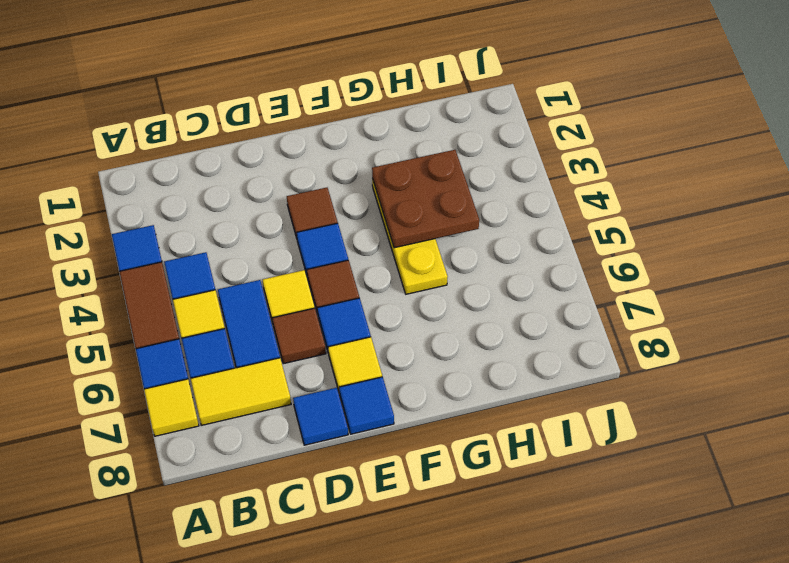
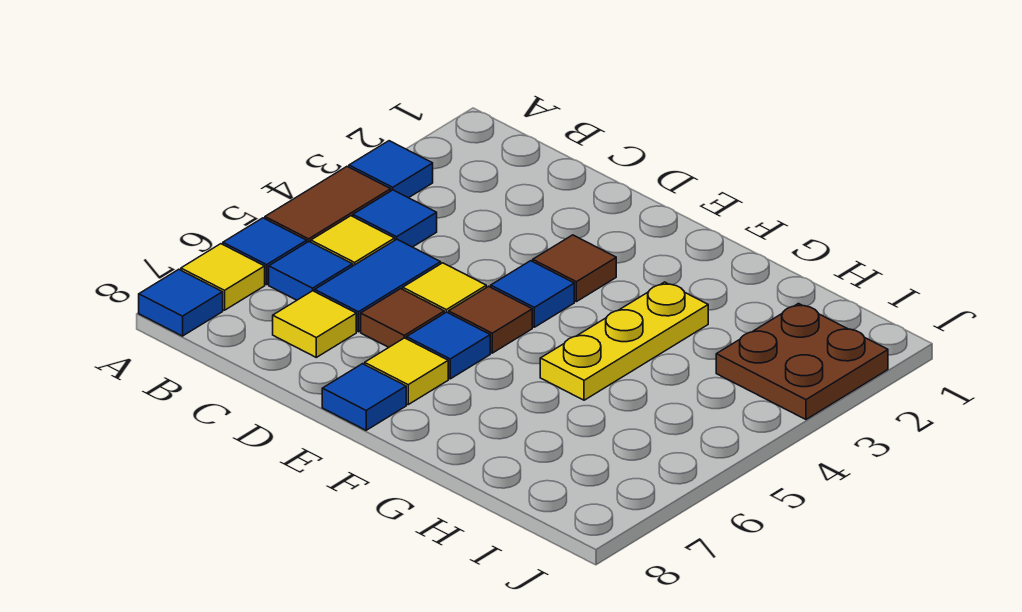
yellow tile B7:C7 level 1 -> yellow tile C7 level 1
blue tile D8 level 1 -> blue tile A8 level 1
brown plate G3:H4 level 2 -> brown plate I2:J3 level 1

